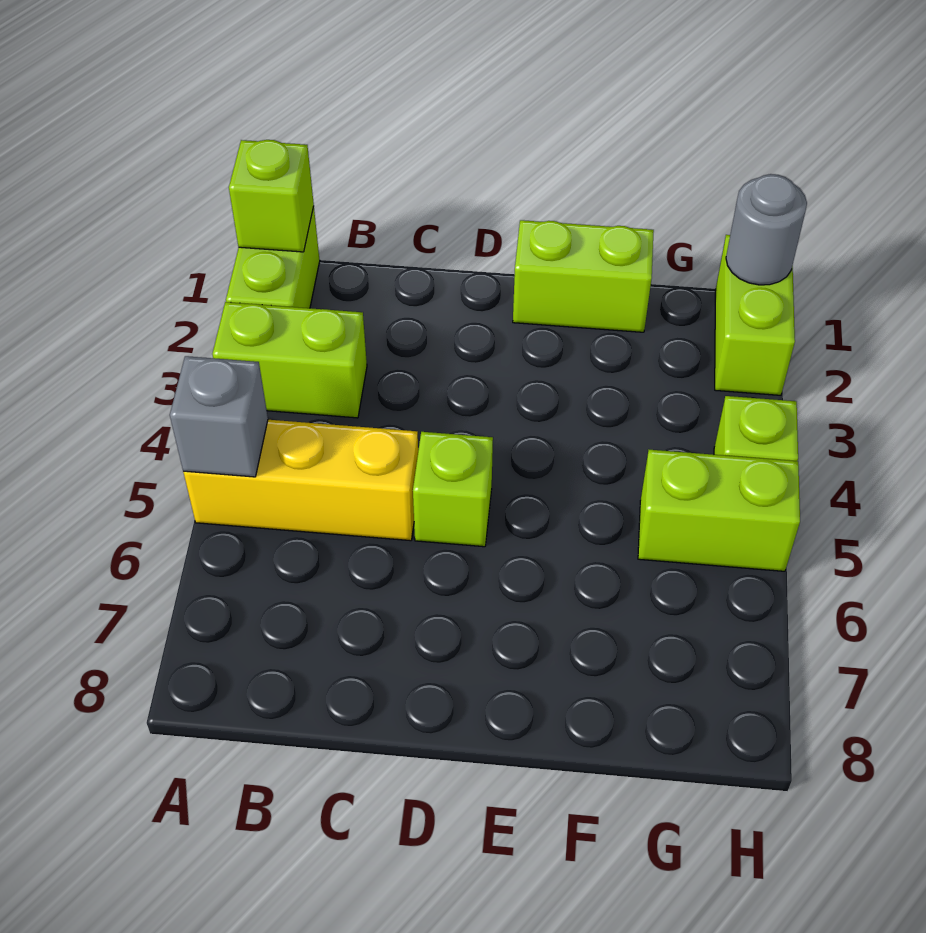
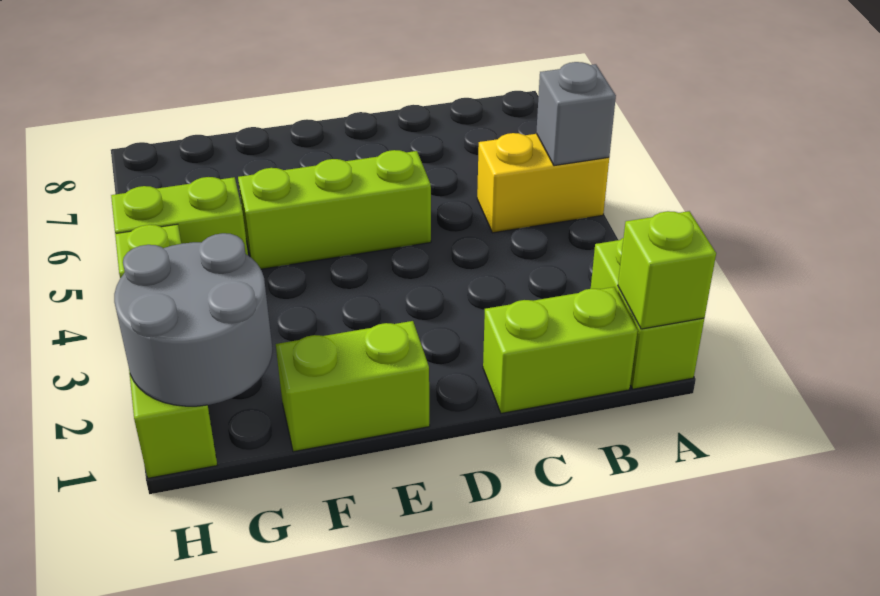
lime brick A3:B3 level 1 -> lime brick B1:C1 level 1
yellow brick A5:C5 level 1 -> yellow brick A5:B5 level 1
lime brick D5 level 1 -> lime brick D5:F5 level 1
grey round brick H1 level 2 -> grey round brick G1:H2 level 2

